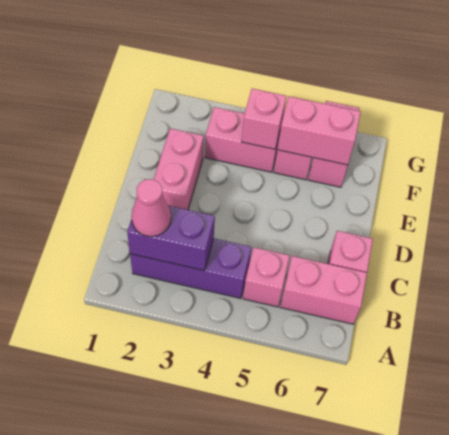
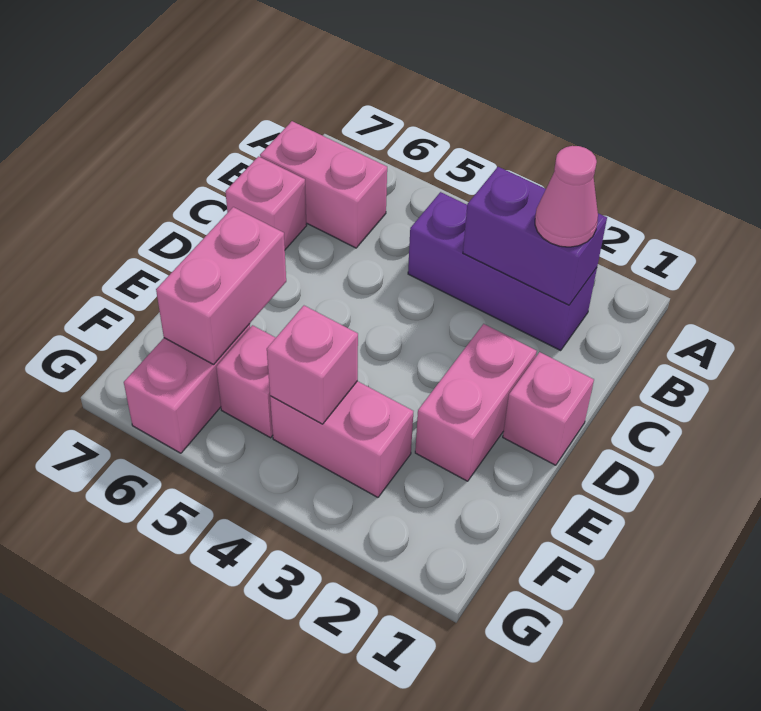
pink brick B5 level 1 -> pink brick D1 level 1
pink brick F5:F6 level 2 -> pink brick E6:F6 level 2

